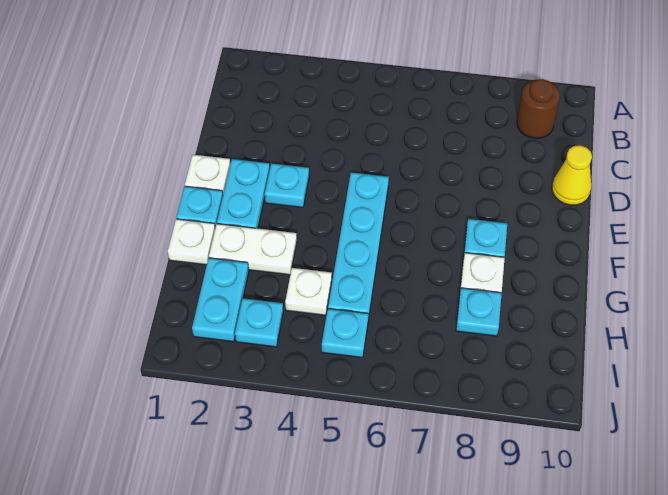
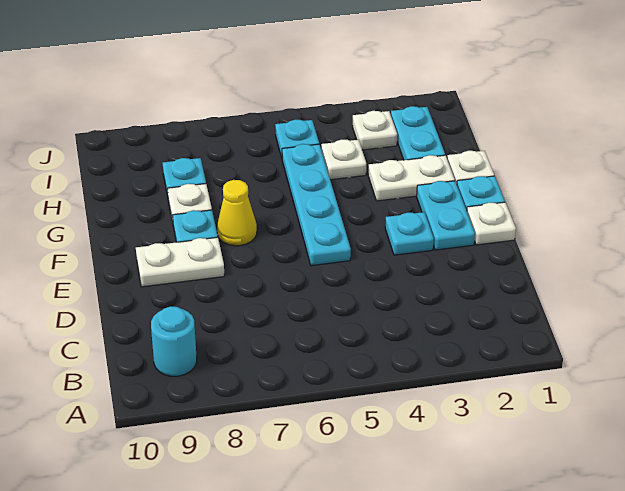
brown round brick B9 level 1 -> cyan round brick B9 level 1
yellow cone D10 level 1 -> yellow cone F7 level 1
none -> white plate E8:E9 level 1
cyan plate I3 level 1 -> white plate I3 level 1

